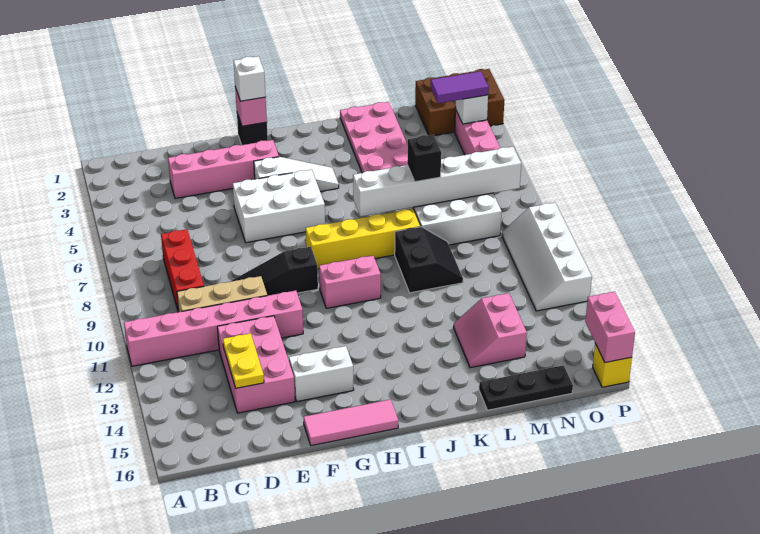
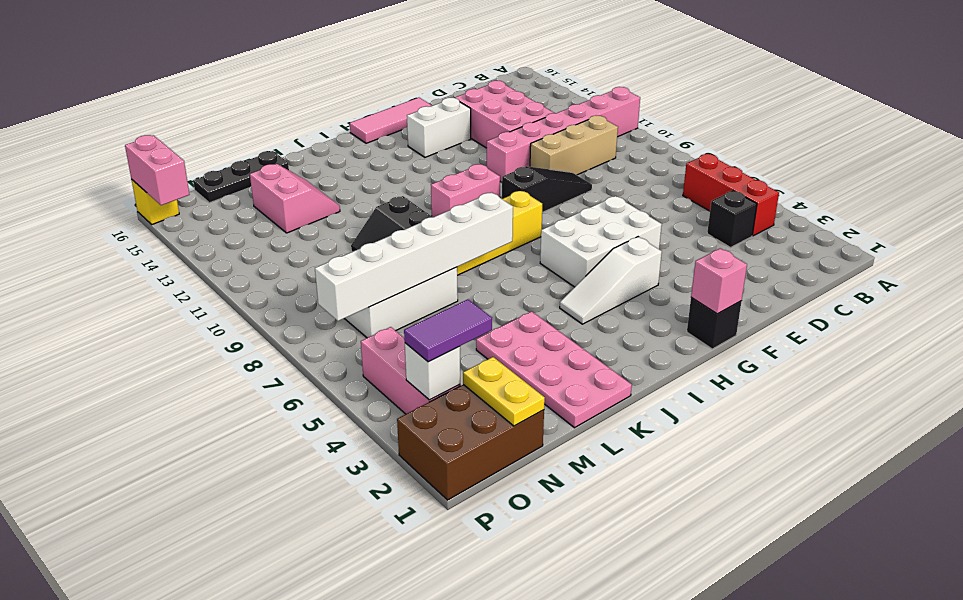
red brick C7:C9 level 1 -> red brick B4:B6 level 1
pink brick D3:G3 level 1 -> none
yellow plate D13:D14 level 2 -> yellow plate N1:N2 level 2
white brick G1 level 3 -> none
black brick L7 level 3 -> black brick C4 level 1
white slope O9:P12 level 1 top P -> none

